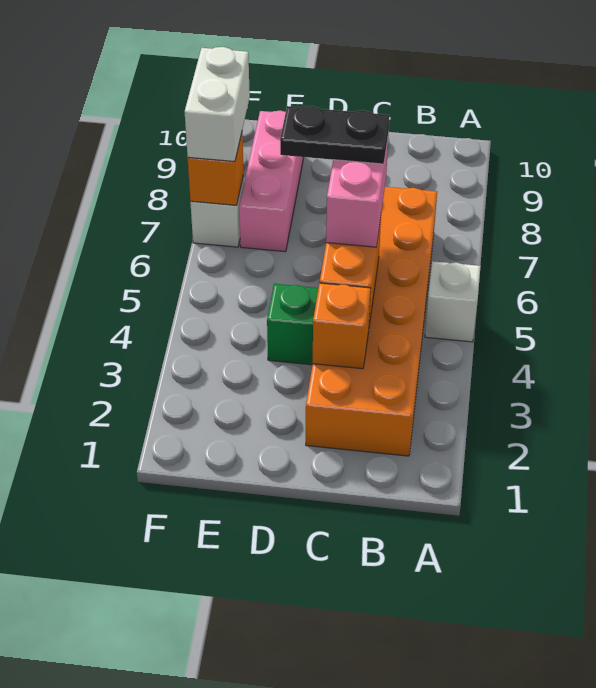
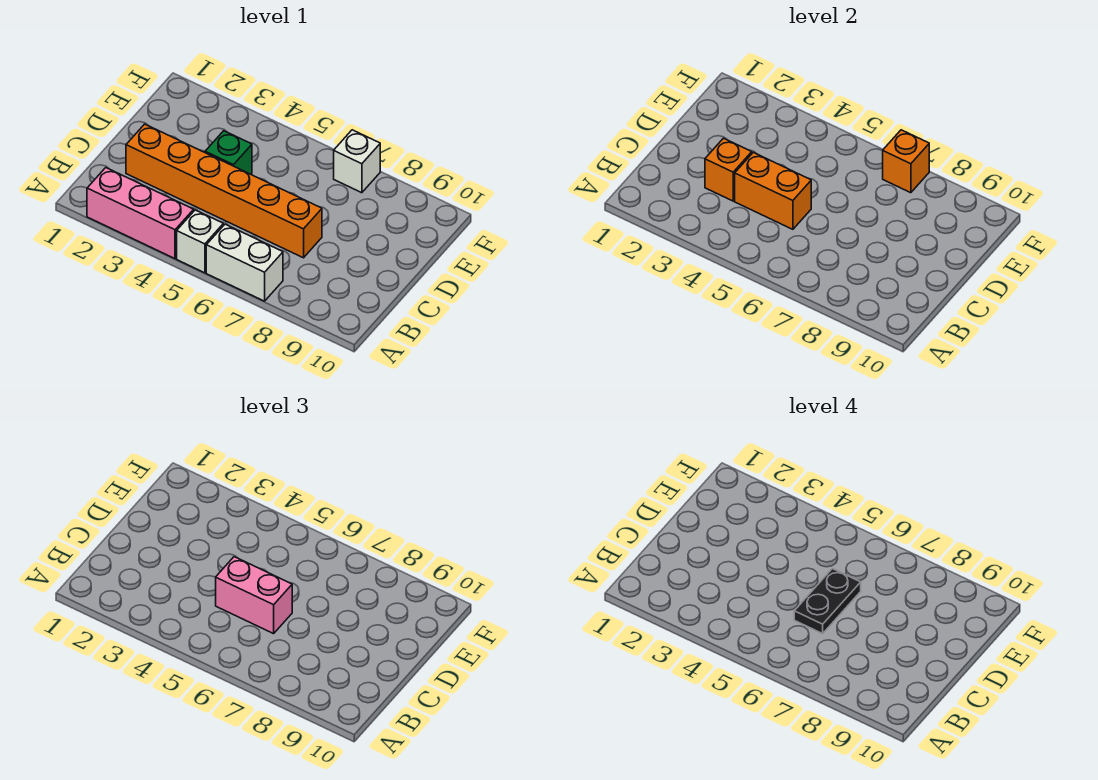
orange brick B2:C7 level 1 -> orange brick C2:C7 level 1
pink brick E7:E9 level 1 -> pink brick A2:A4 level 1
white brick F7:F8 level 3 -> white brick A6:A7 level 1

